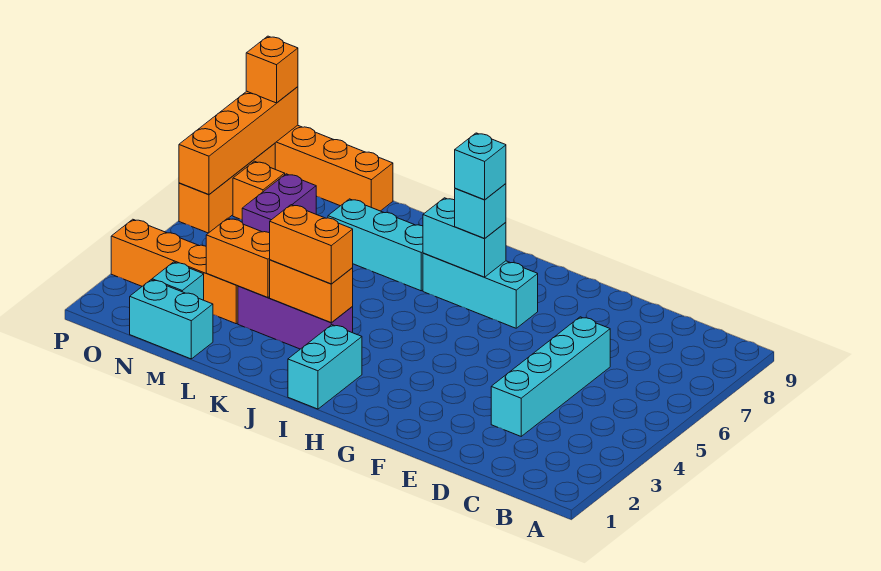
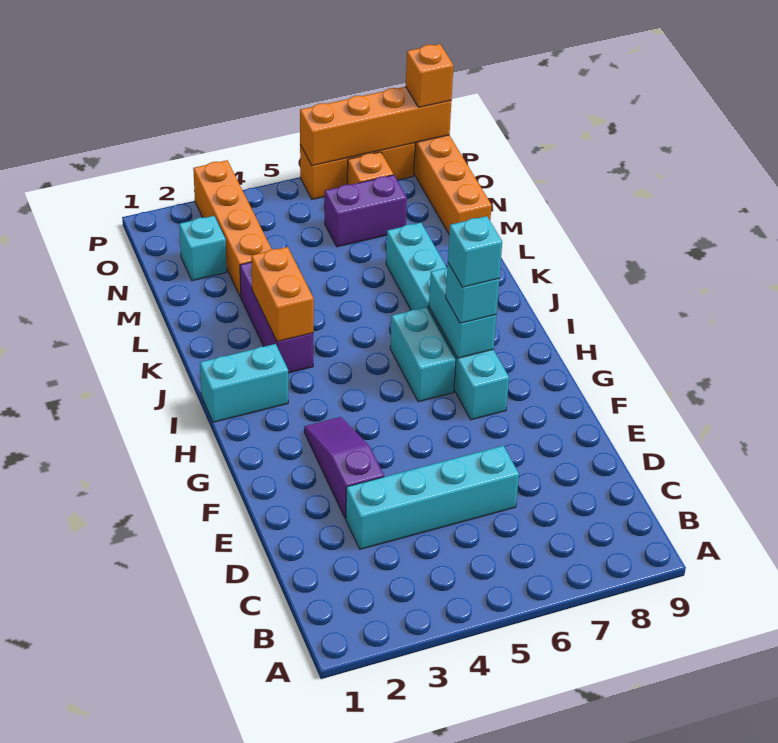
none -> purple slope E3:G3 level 1 top E
orange brick J3:K3 level 3 -> none
orange brick L3:M3 level 2 -> none
cyan brick M1:N1 level 1 -> cyan brick H6:I6 level 1

